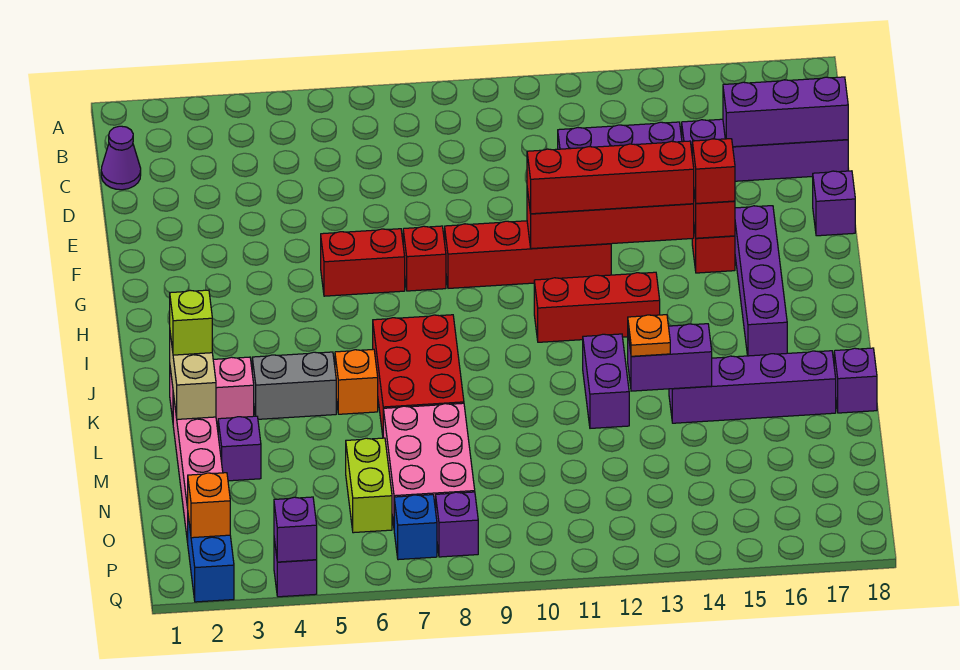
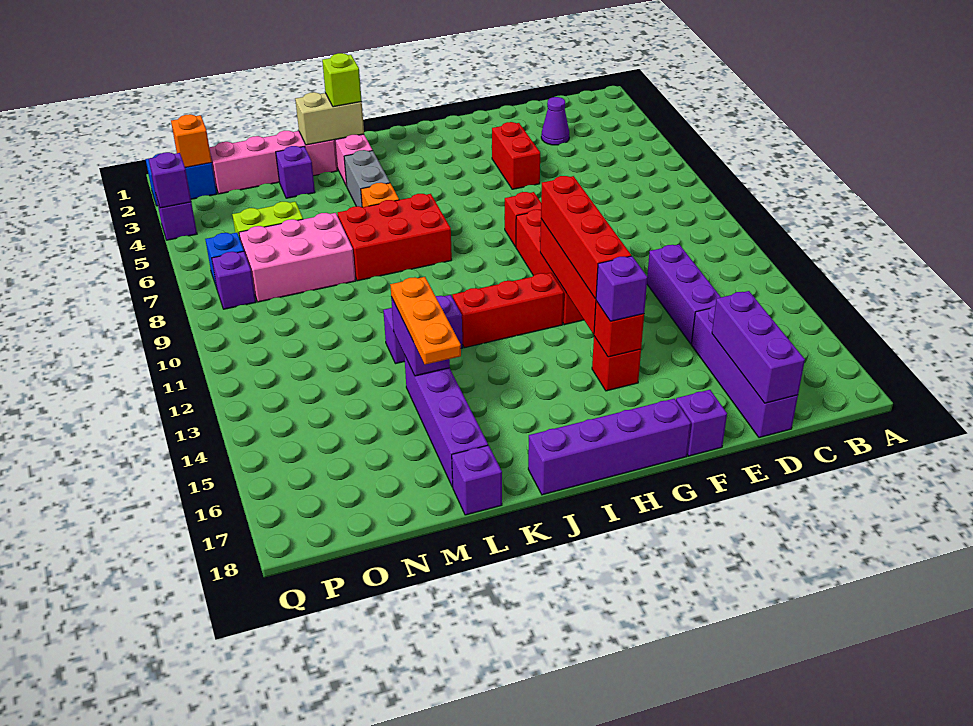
purple cone C1 level 1 -> purple cone D3 level 1
red brick G6:G7 level 1 -> red brick F4:F5 level 1
red brick G15 level 3 -> purple brick G15 level 3
purple brick G16:J16 level 1 -> purple brick G18:J18 level 1
red brick I11:I13 level 1 -> red brick H12:J12 level 1
orange plate L13 level 3 -> orange plate L13:L15 level 3

